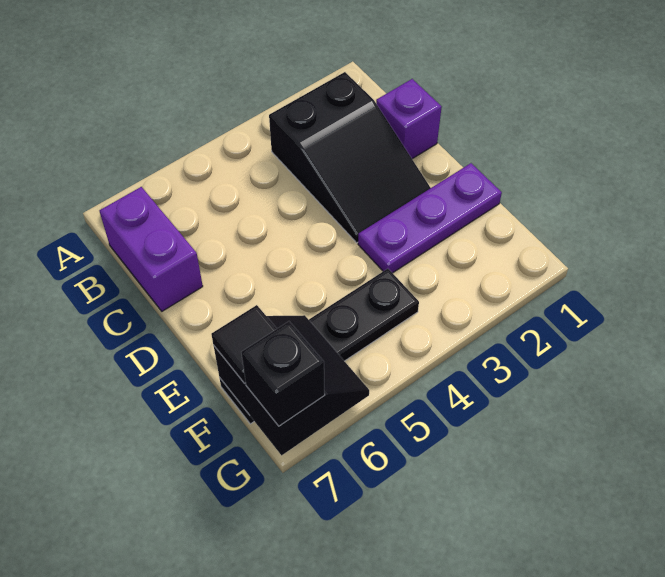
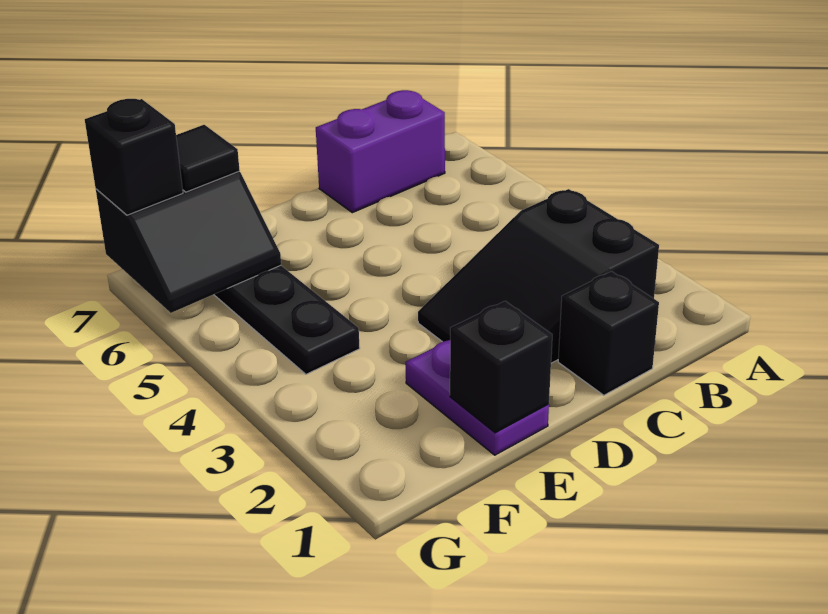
purple brick C1 level 1 -> black brick C1 level 1
purple plate E1:E3 level 1 -> purple plate E1:E2 level 1
none -> black brick E1 level 2

